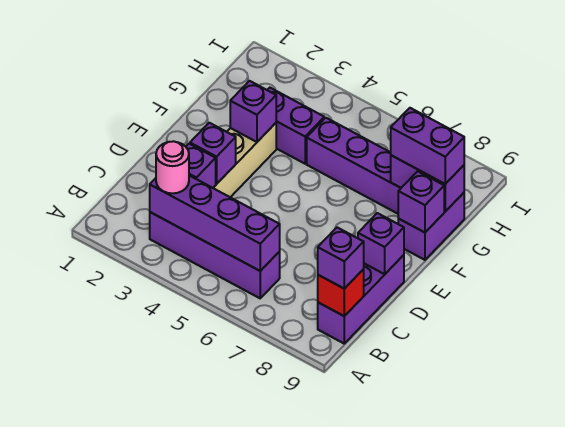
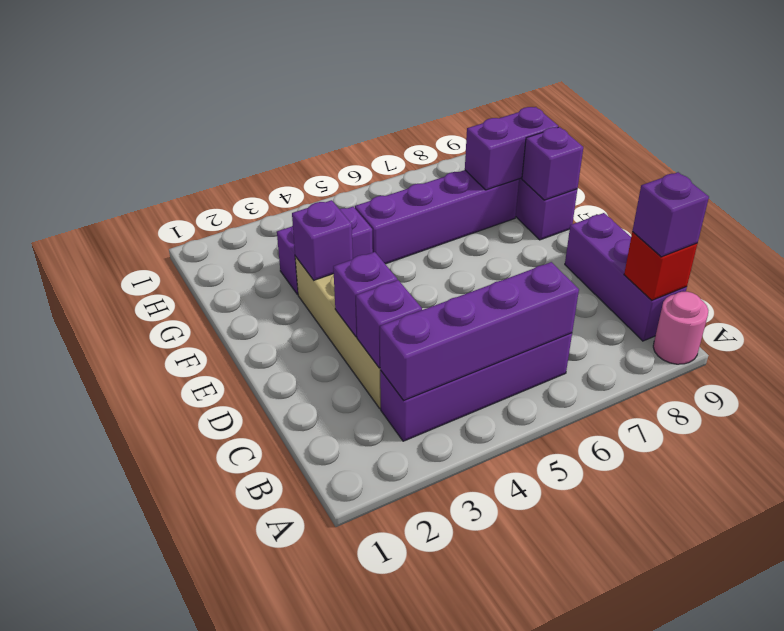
pink round brick B3 level 3 -> pink round brick A9 level 1
purple brick D9 level 2 -> none
purple brick G8:G9 level 3 -> none

